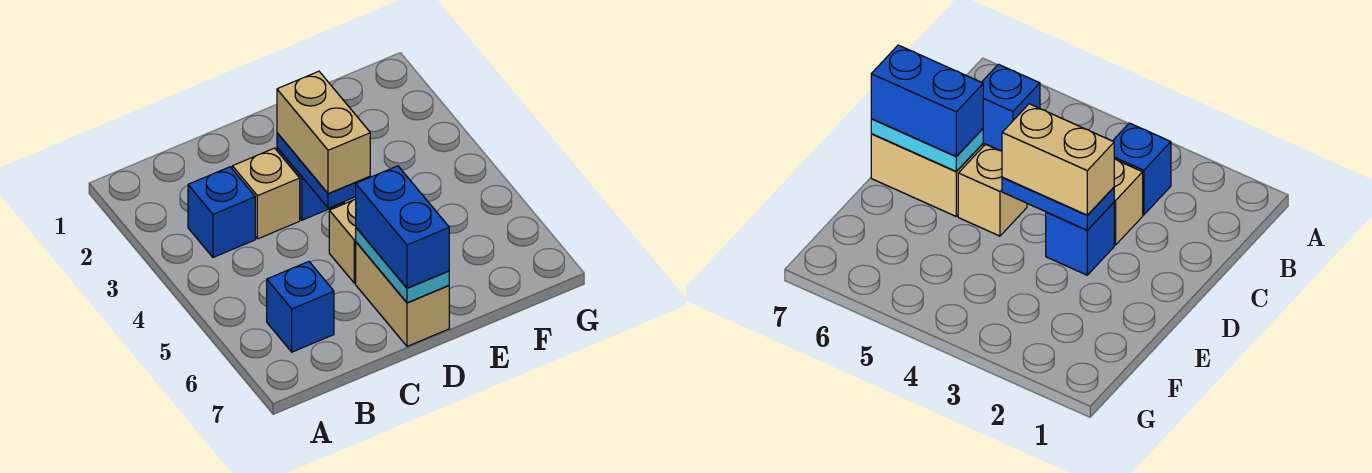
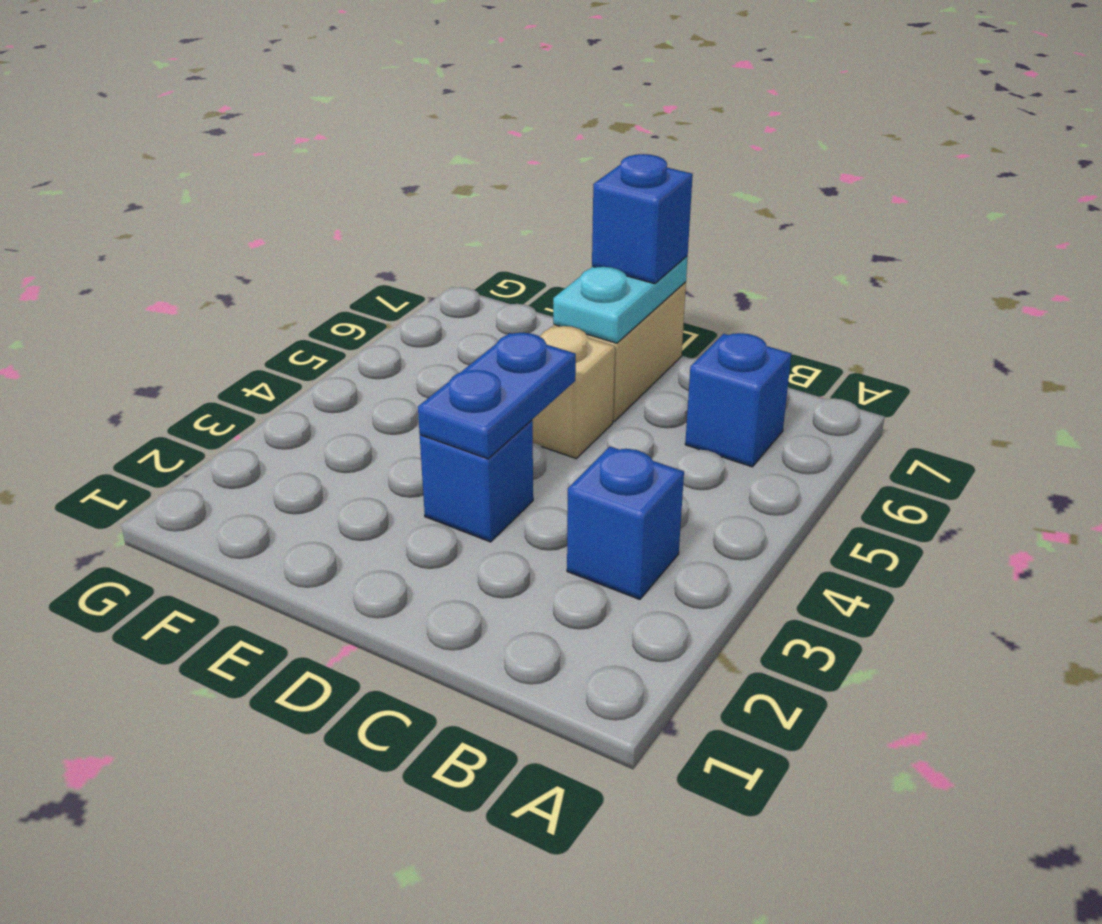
tan brick C3 level 1 -> none
tan brick D3:D4 level 3 -> none
blue brick D6:D7 level 3 -> blue brick D7 level 3

